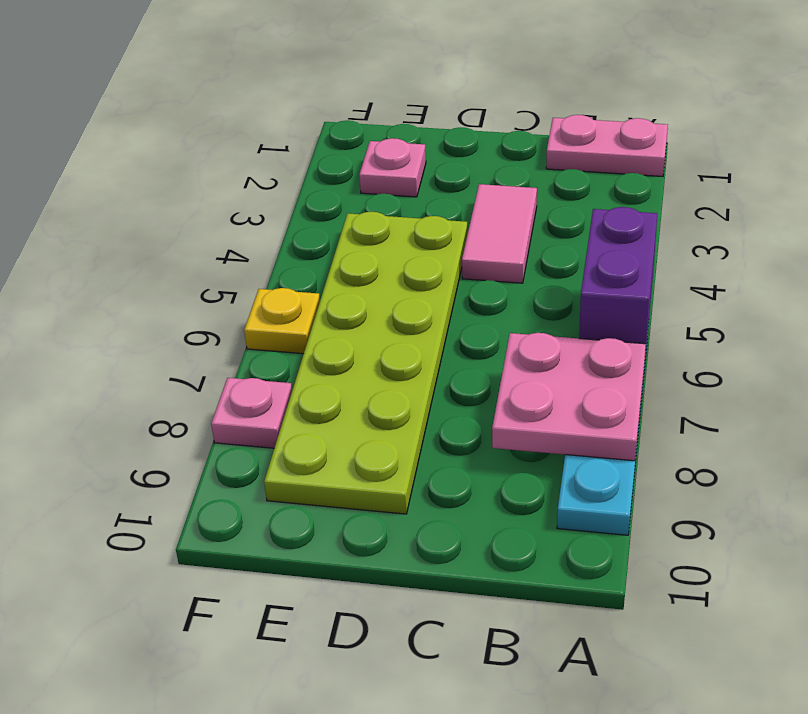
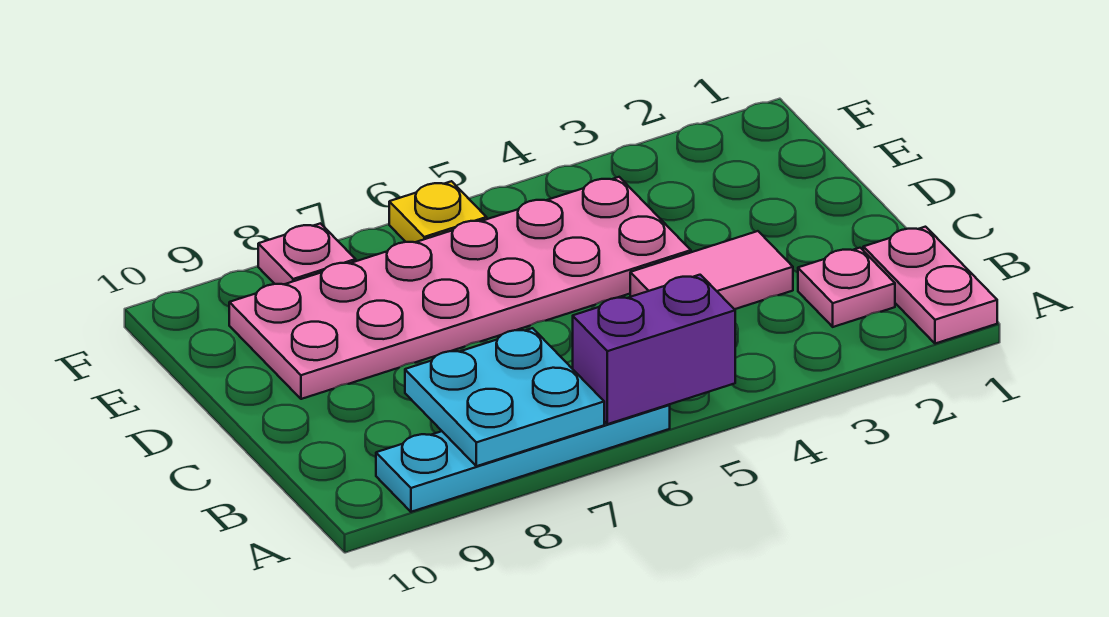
pink plate A7:B8 level 2 -> cyan plate A7:B8 level 2
lime plate D4:E9 level 1 -> pink plate D4:E9 level 1
pink plate E2 level 1 -> pink plate B2 level 1

